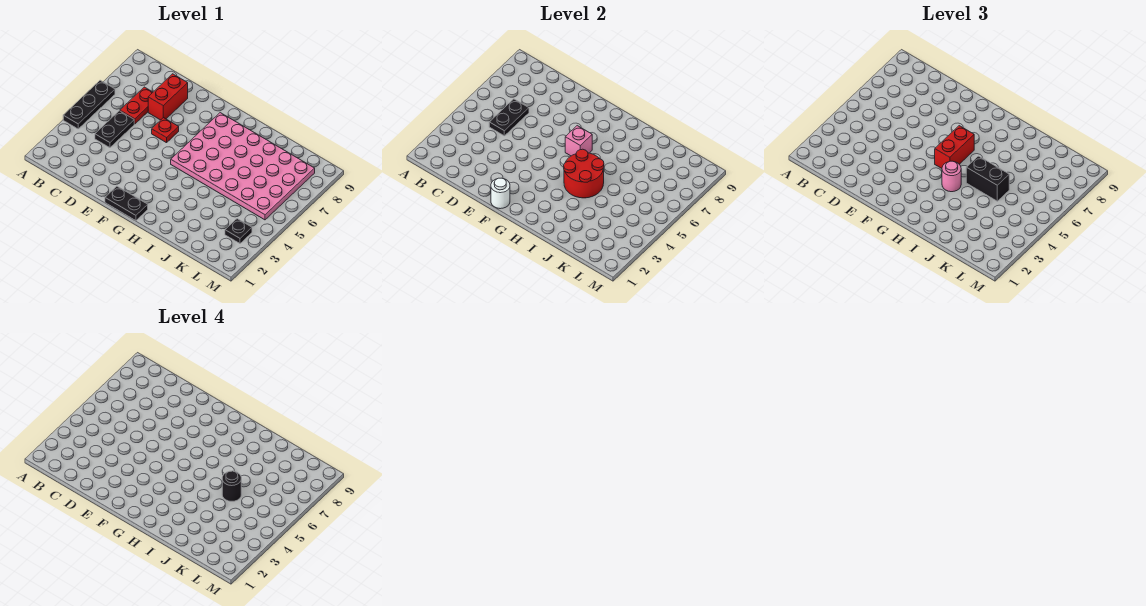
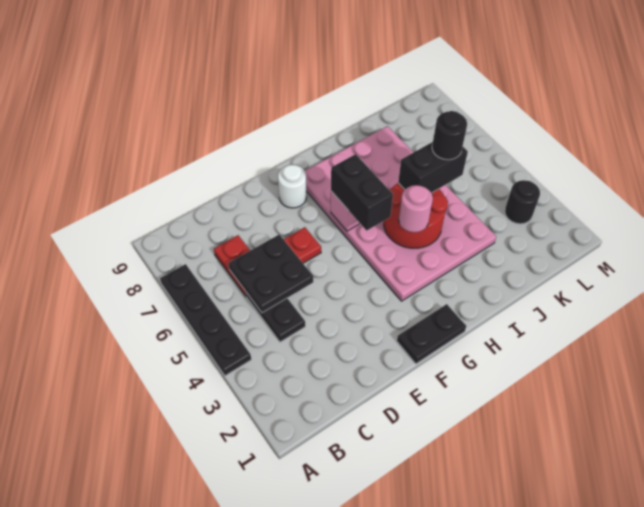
black plate A4:A6 level 1 -> black plate A4:A7 level 1
black plate C5:C6 level 2 -> black plate C5:D6 level 2
red brick D7:D8 level 1 -> none
white round brick F1 level 2 -> white round brick F8 level 1
pink plate G5:L8 level 1 -> pink plate G3:J8 level 1
red brick G5:G6 level 3 -> black brick G5:G6 level 3
black plate L3 level 1 -> black round brick L3 level 1

